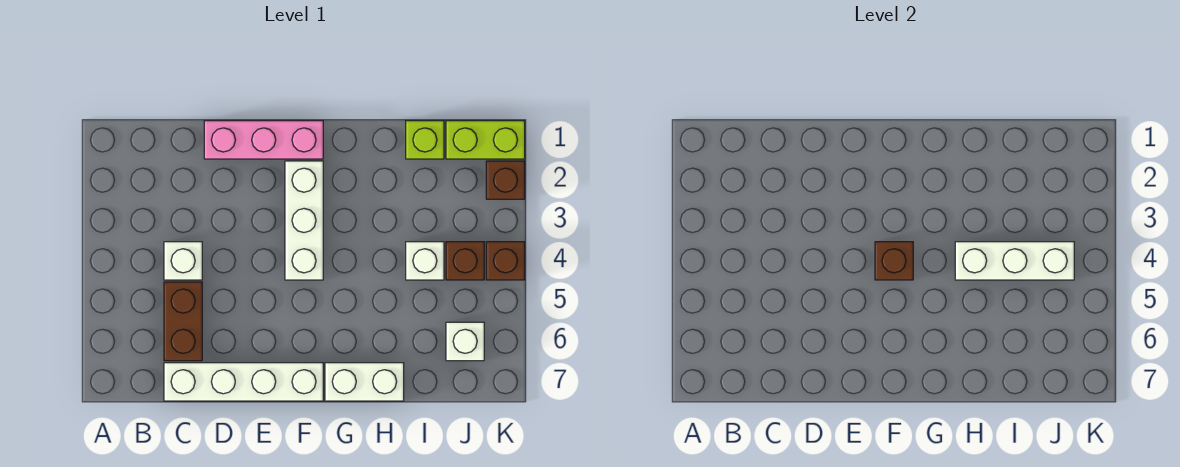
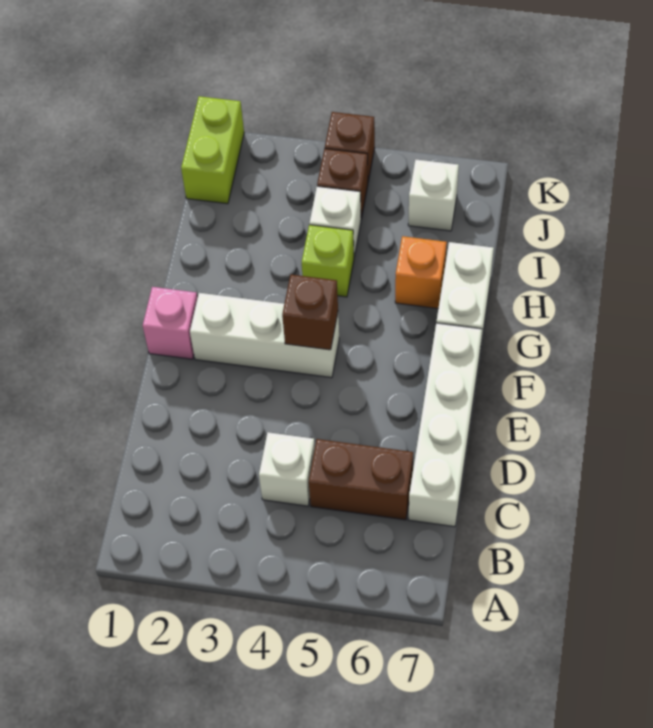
pink brick D1:F1 level 1 -> pink brick F1 level 1
white brick H4:J4 level 2 -> none
none -> orange brick H6 level 1
lime brick I1 level 1 -> lime brick H4 level 1
brown brick K2 level 1 -> none

